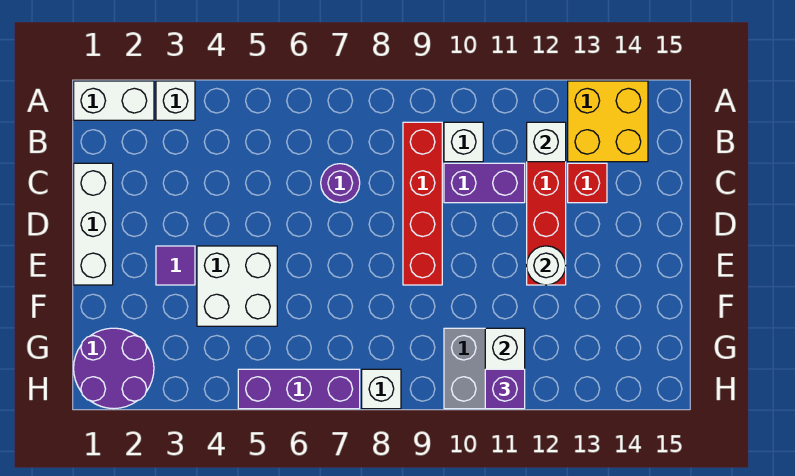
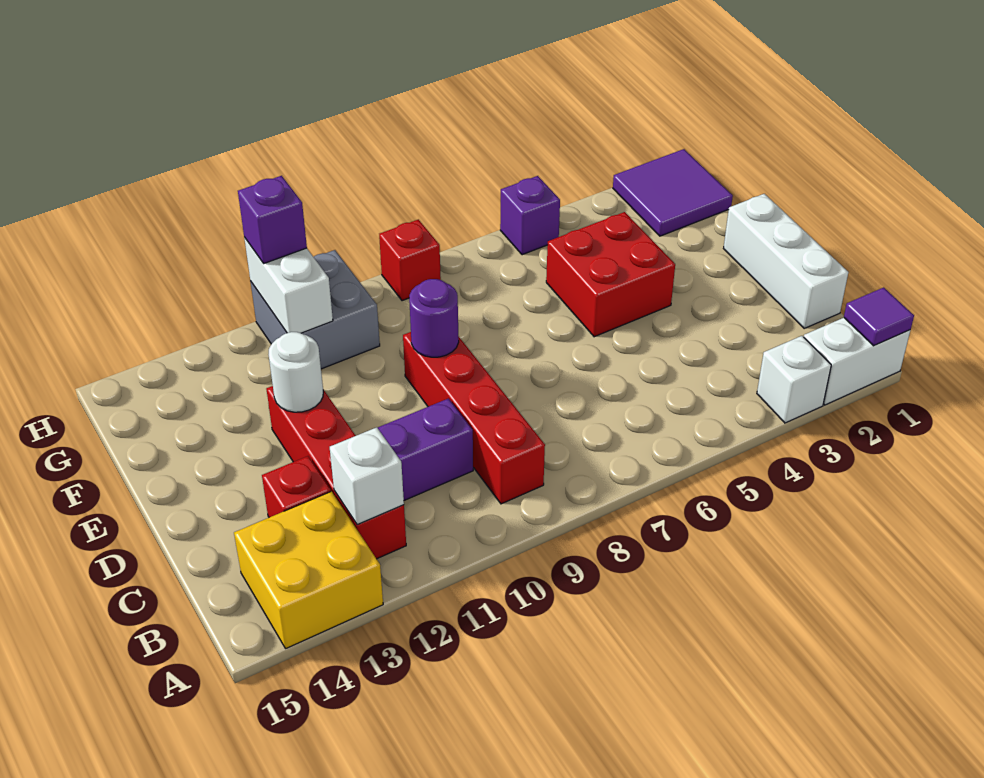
white brick B10 level 1 -> none
purple round brick C7 level 1 -> purple round brick E9 level 2
purple tile E3 level 1 -> purple tile A1 level 2
white brick E4:F5 level 1 -> red brick E4:F5 level 1
purple round brick G1:H2 level 1 -> purple tile G1:H2 level 1
purple brick H5:H7 level 1 -> purple brick H5 level 1
white brick H8 level 1 -> red brick H8 level 1

